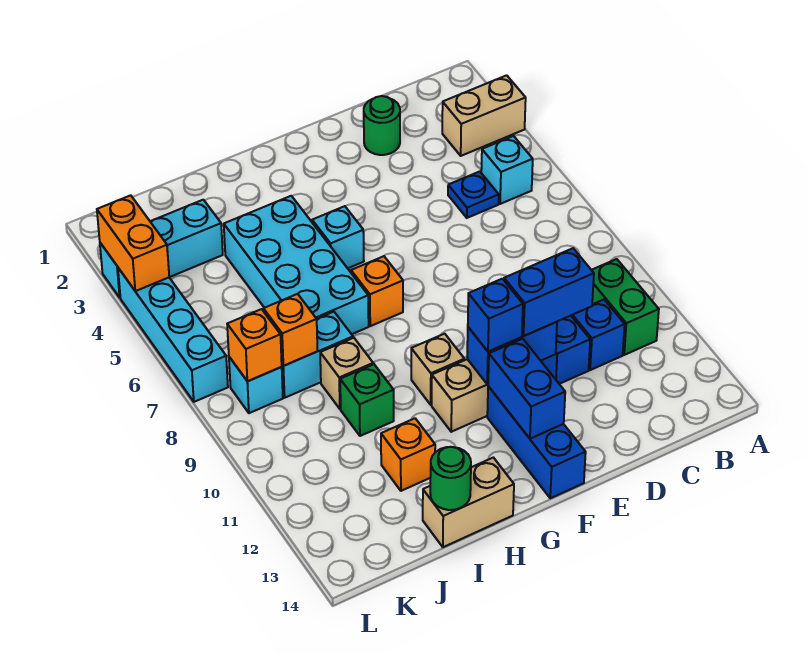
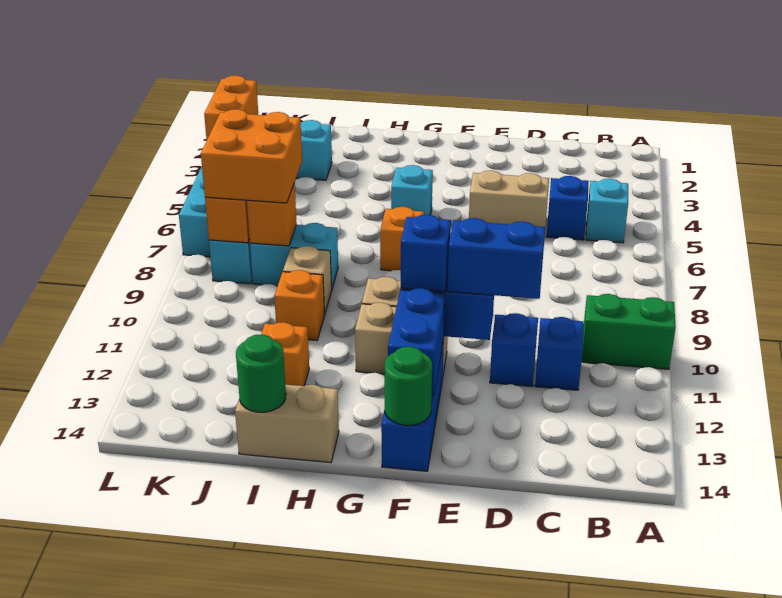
tan brick A3:B3 level 1 -> tan brick D5:E5 level 1
green brick B10:B11 level 1 -> green brick A10:B10 level 1
blue plate C5 level 1 -> blue brick C5 level 1
green round brick D2 level 1 -> green round brick F14 level 2
cyan brick H4:I7 level 1 -> none
green brick I10 level 1 -> orange brick I10 level 1
none -> orange brick J7:K8 level 3

